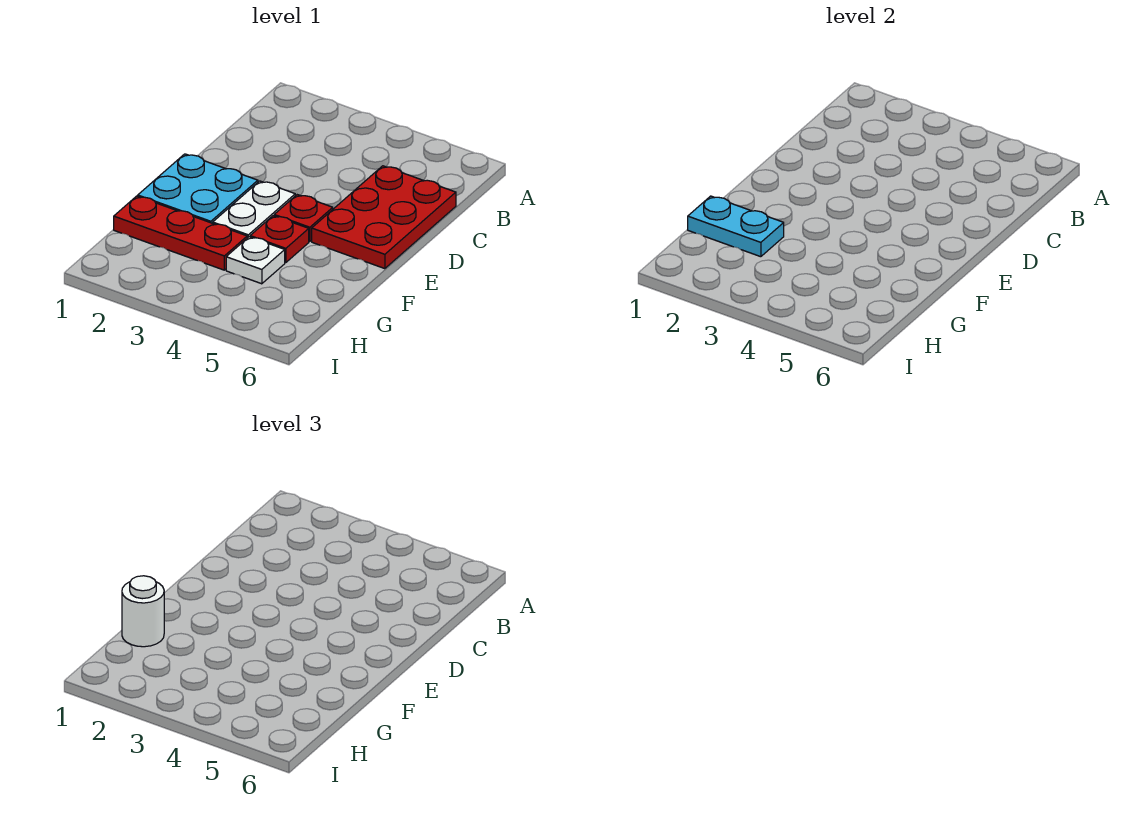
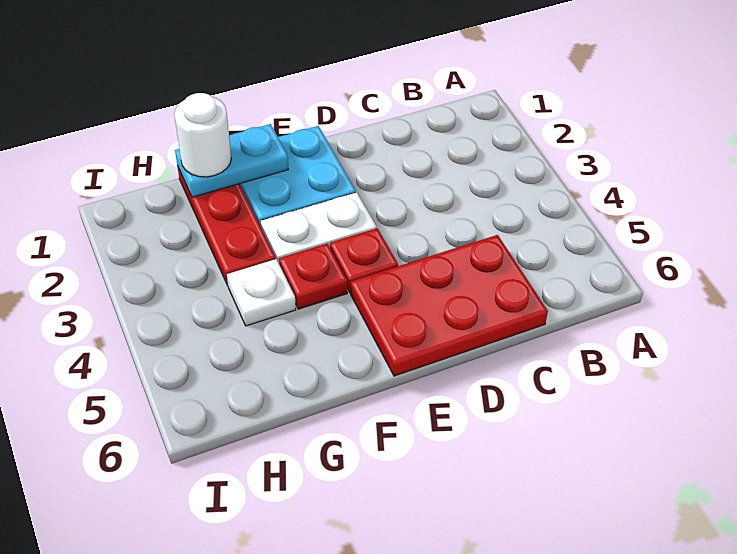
cyan plate G1:G2 level 2 -> cyan plate F1:G1 level 2

